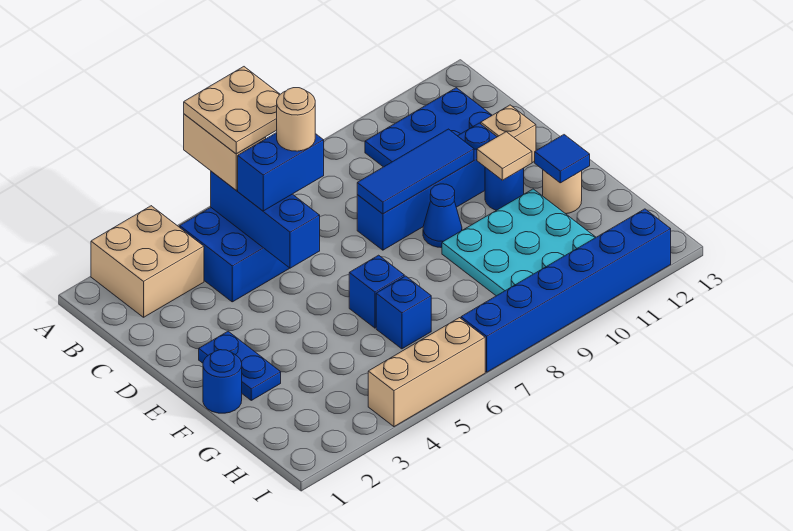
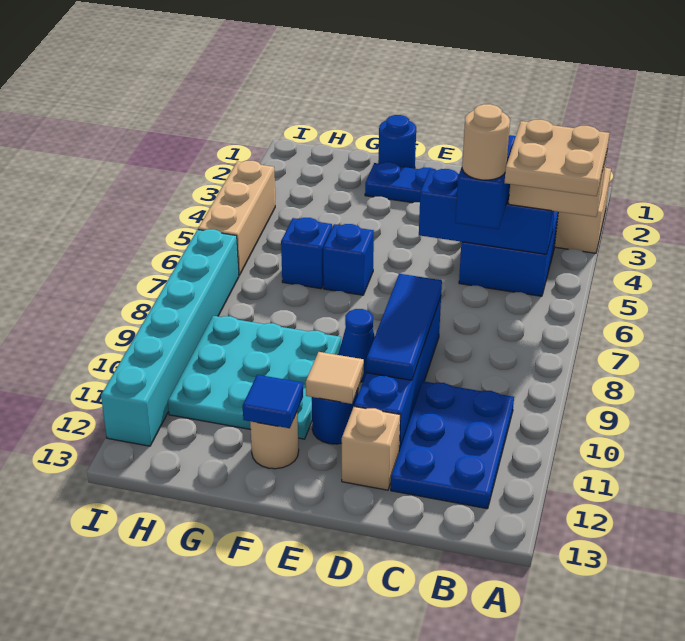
blue brick I7:I12 level 1 -> cyan brick I7:I12 level 1

